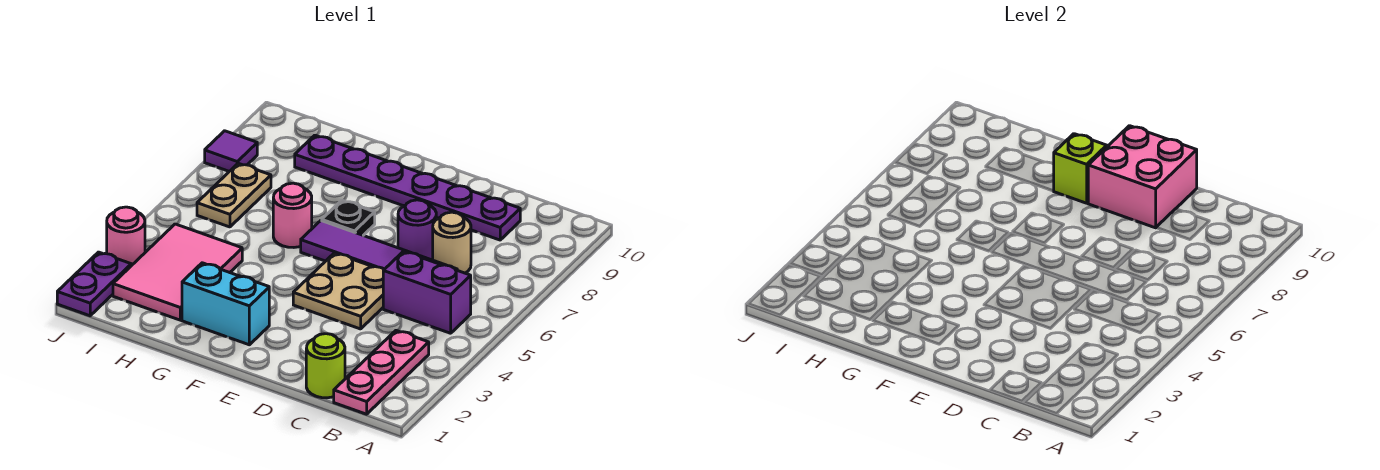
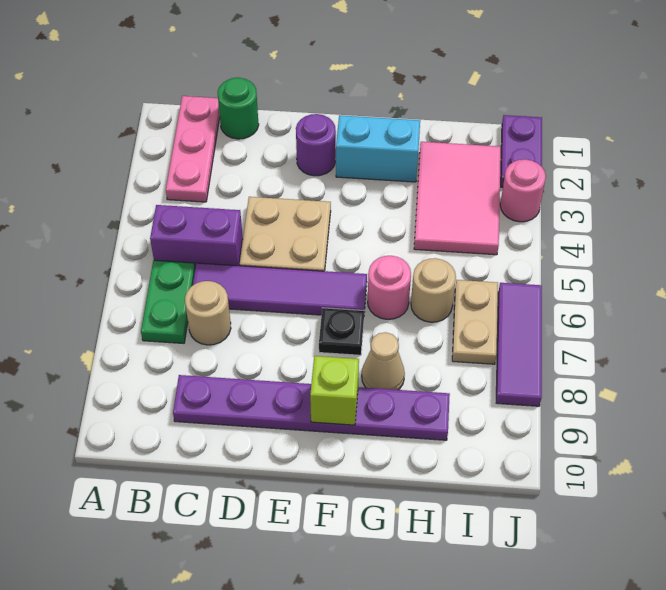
none -> green plate B6:B7 level 1
lime round brick C1 level 1 -> green round brick C1 level 1
purple round brick D7 level 1 -> purple round brick E2 level 1
pink brick D9:E10 level 2 -> none
none -> tan cone G8 level 1
none -> tan round brick H6 level 1
purple tile J8 level 1 -> purple tile J6:J8 level 1

